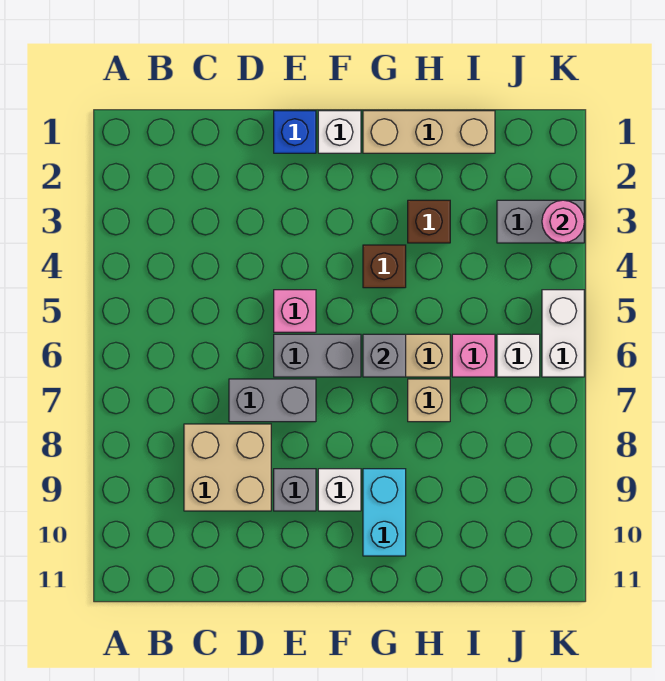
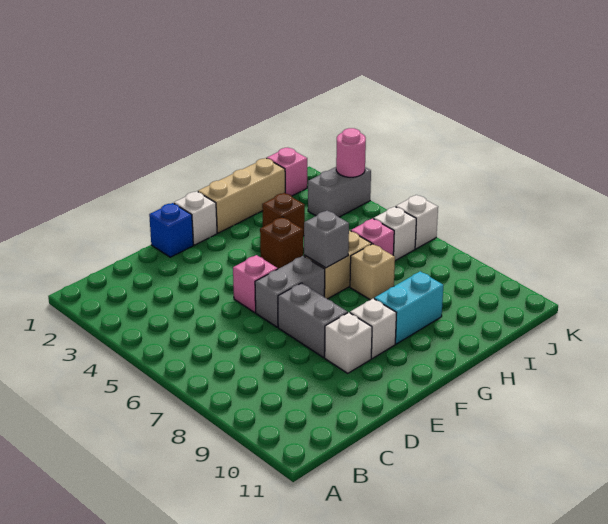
tan brick C8:D9 level 1 -> none
grey brick D7:E7 level 1 -> grey brick E7:E8 level 1
grey brick E9 level 1 -> white brick E9 level 1
cyan brick G9:G10 level 1 -> cyan brick G9:H9 level 1
none -> pink brick J1 level 1
white brick K5:K6 level 1 -> white brick K6 level 1

